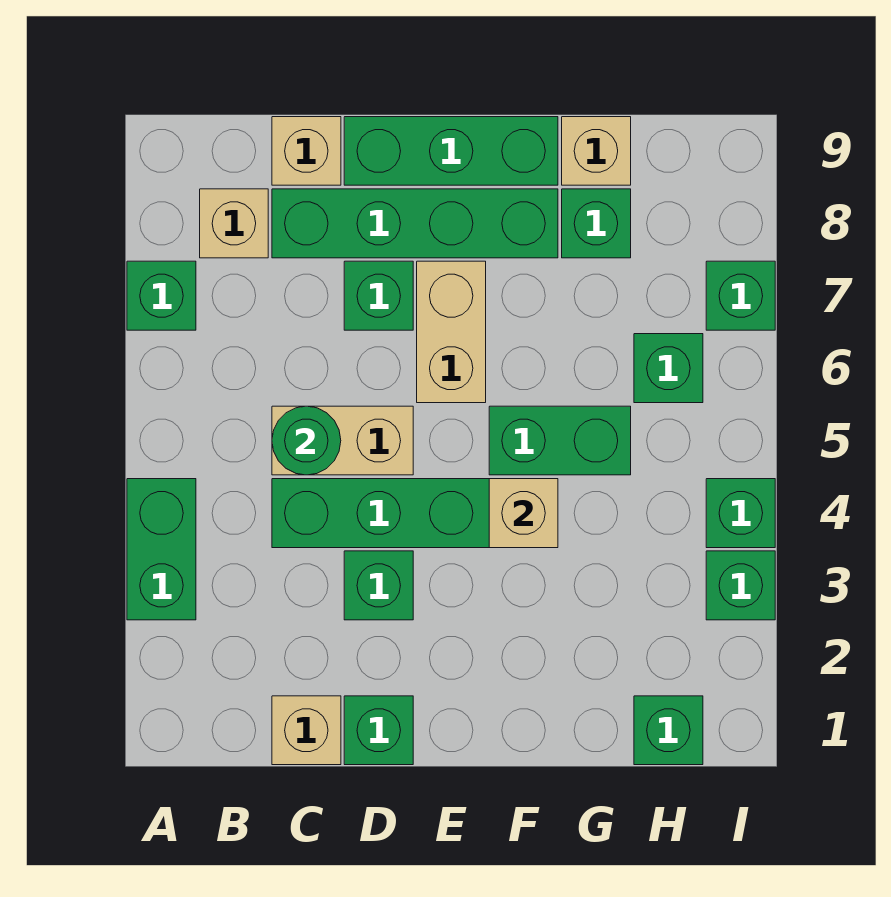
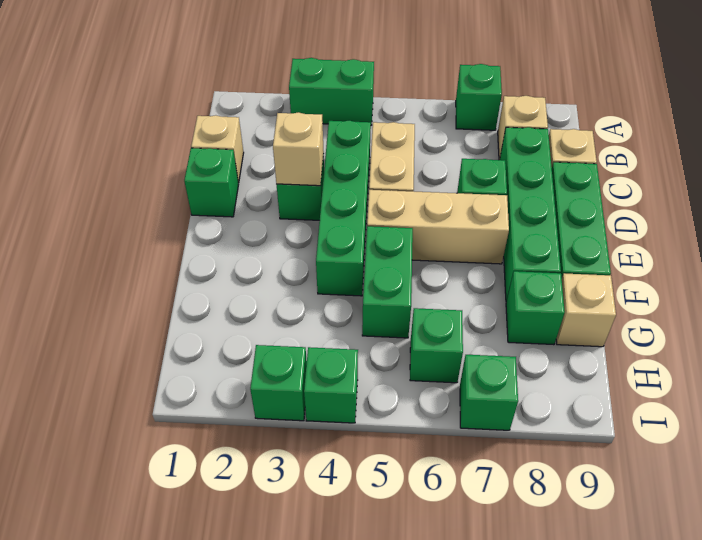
green round brick C5 level 2 -> none
tan brick E6:E7 level 1 -> tan brick E5:E7 level 1
tan brick F4 level 2 -> tan brick D3 level 2
green brick H1 level 1 -> none

